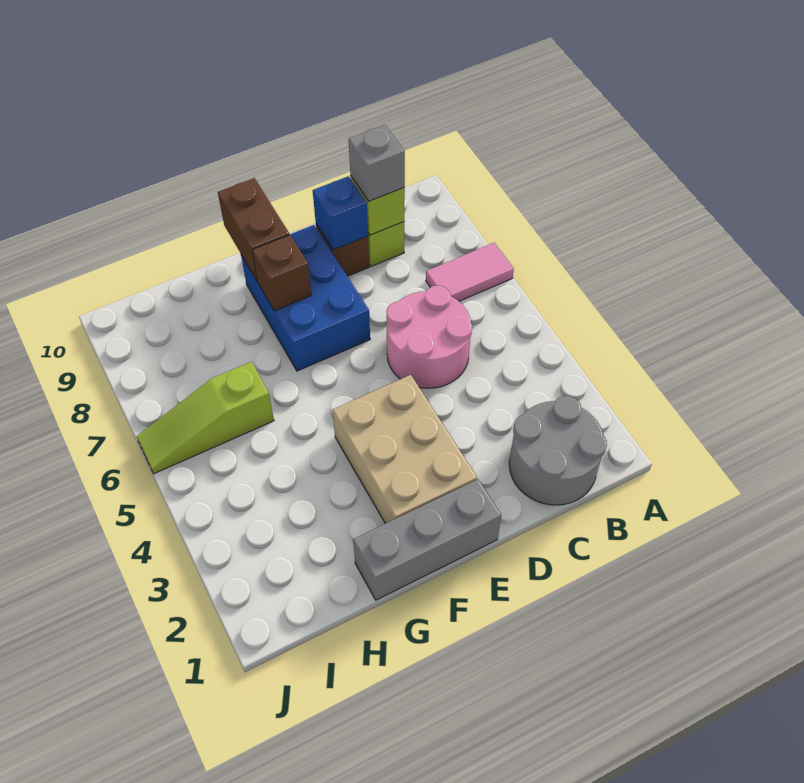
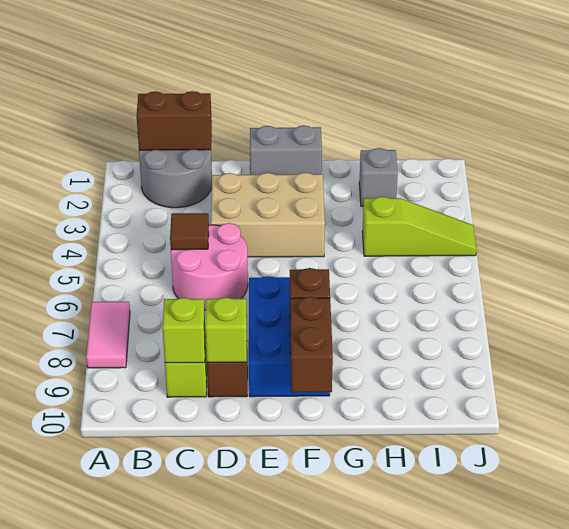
pink tile A7:B7 level 1 -> pink tile A7:A8 level 1
none -> brown brick B1:C1 level 2
none -> brown tile C5 level 2
grey brick C9 level 3 -> grey brick H2 level 1
blue brick D9 level 2 -> lime brick D9 level 2
grey brick E1:G1 level 1 -> grey brick E1:F1 level 1
tan brick E2:F4 level 1 -> tan brick D3:F4 level 1
lime slope H6:J6 level 1 top H -> lime slope H4:J4 level 1 top H

